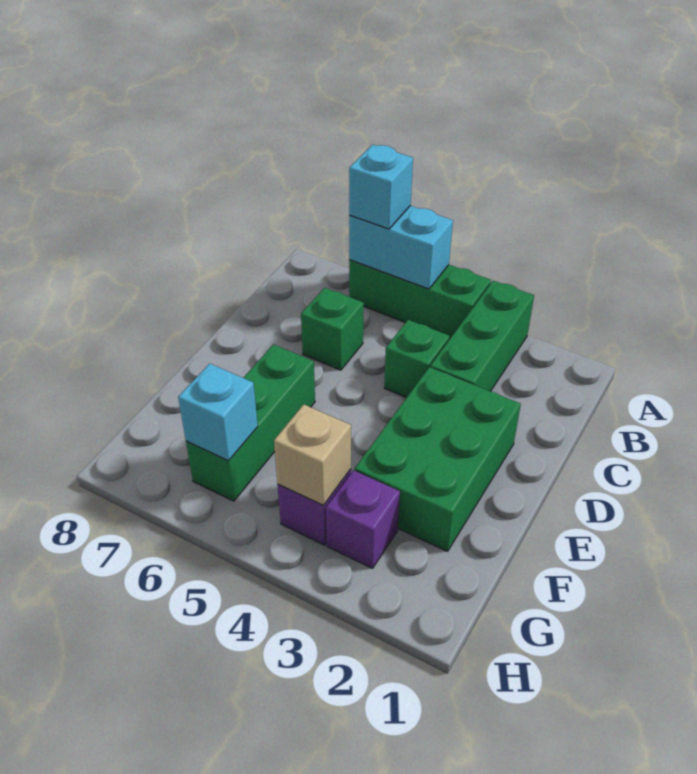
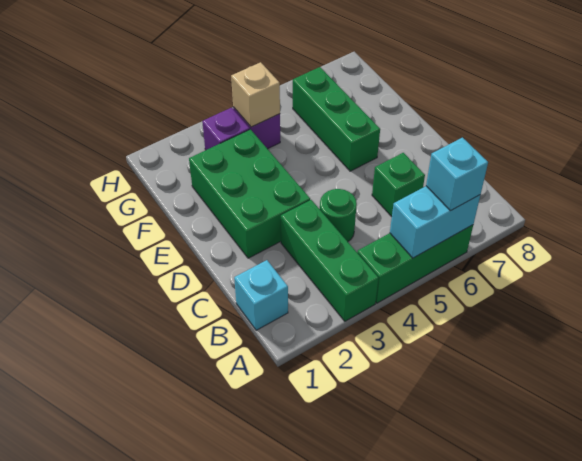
green brick C4 level 1 -> green round brick C4 level 1
cyan brick G6 level 2 -> cyan brick B1 level 1

